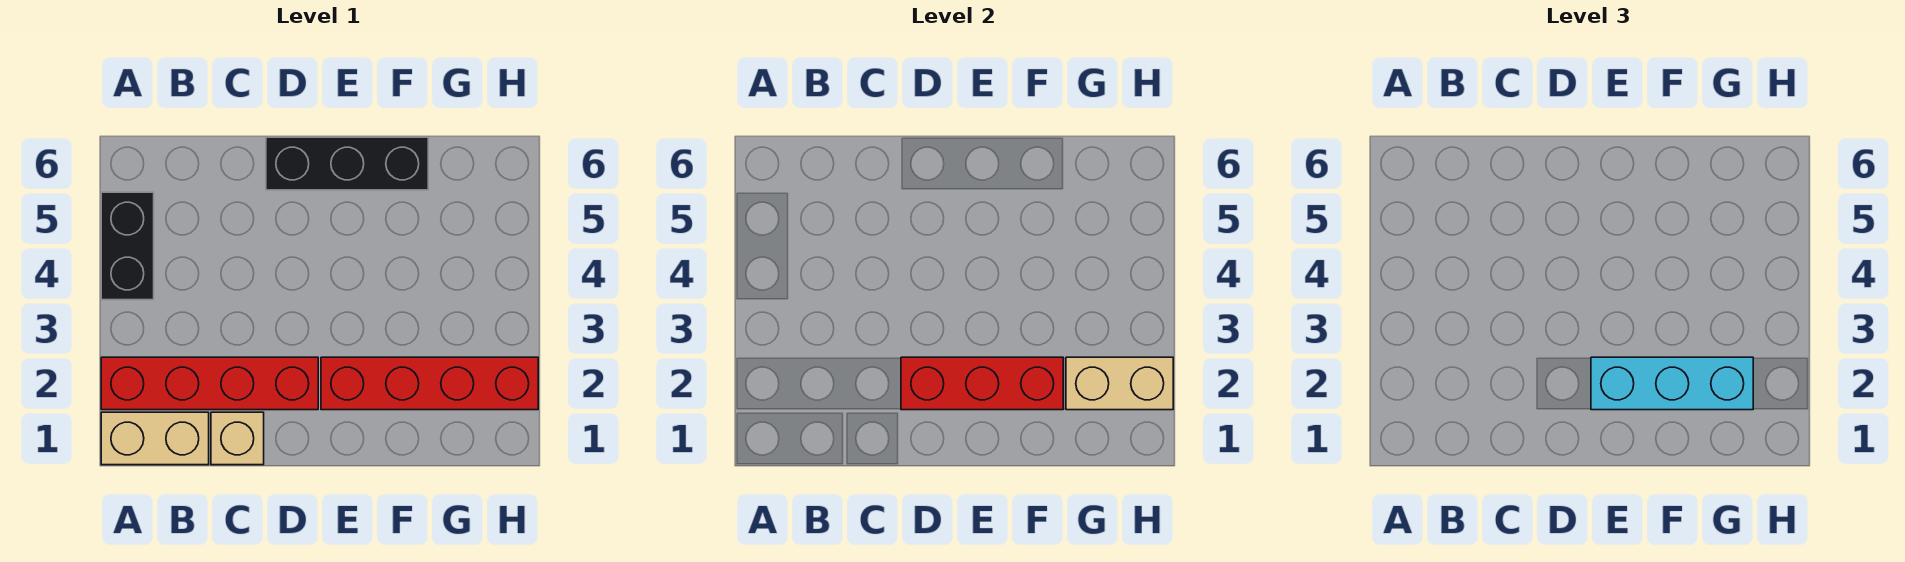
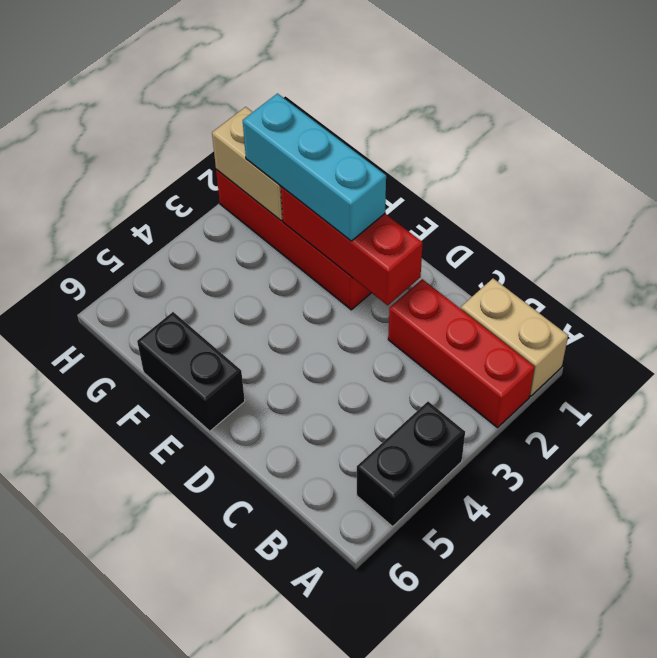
red brick A2:D2 level 1 -> red brick A2:C2 level 1
tan brick C1 level 1 -> none
black brick D6:F6 level 1 -> black brick E6:F6 level 1

